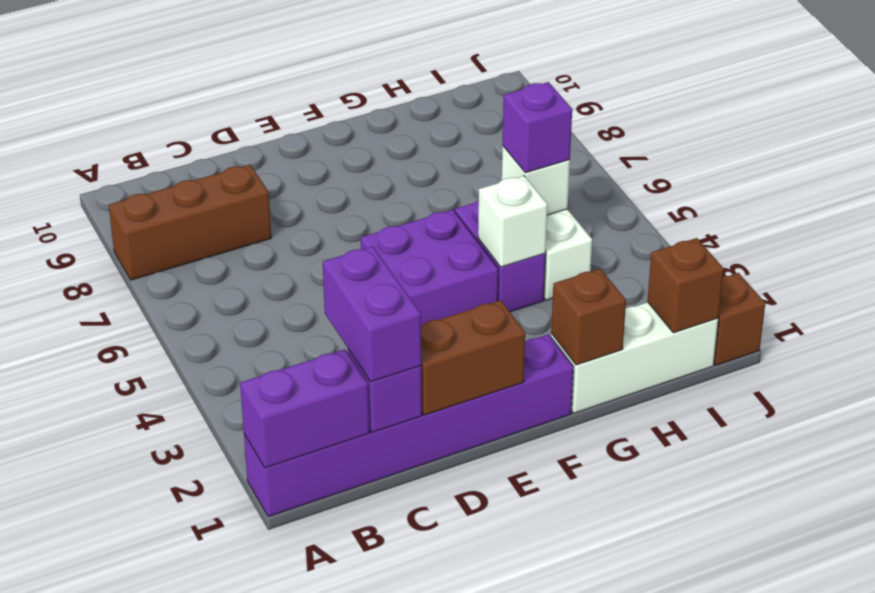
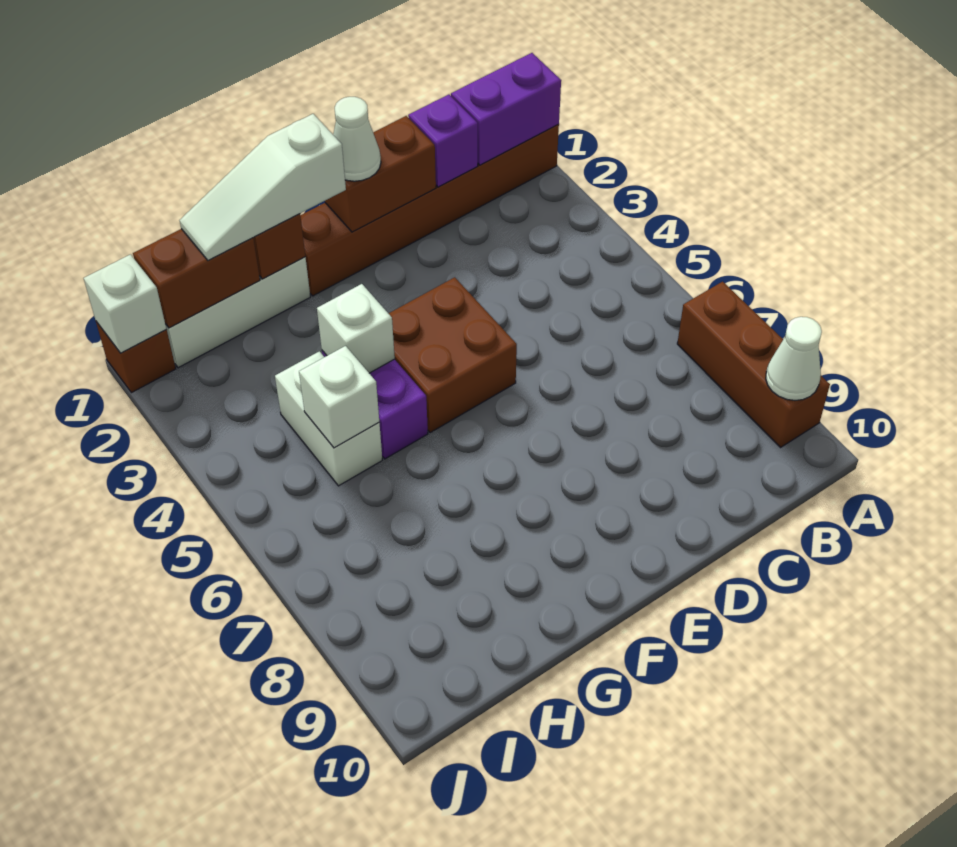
purple brick A1:F1 level 1 -> brown brick A1:F1 level 1
brown brick A8:C8 level 1 -> brown brick A7:A9 level 1
none -> white cone A9 level 2
purple brick C1:C2 level 3 -> none
none -> white cone E1 level 3
purple brick E4:F5 level 1 -> brown brick E4:F5 level 1
none -> white slope F1:H1 level 3 top F
purple brick H5 level 3 -> none
brown brick I1 level 2 -> brown brick H1:I1 level 2
none -> white brick J1 level 2

